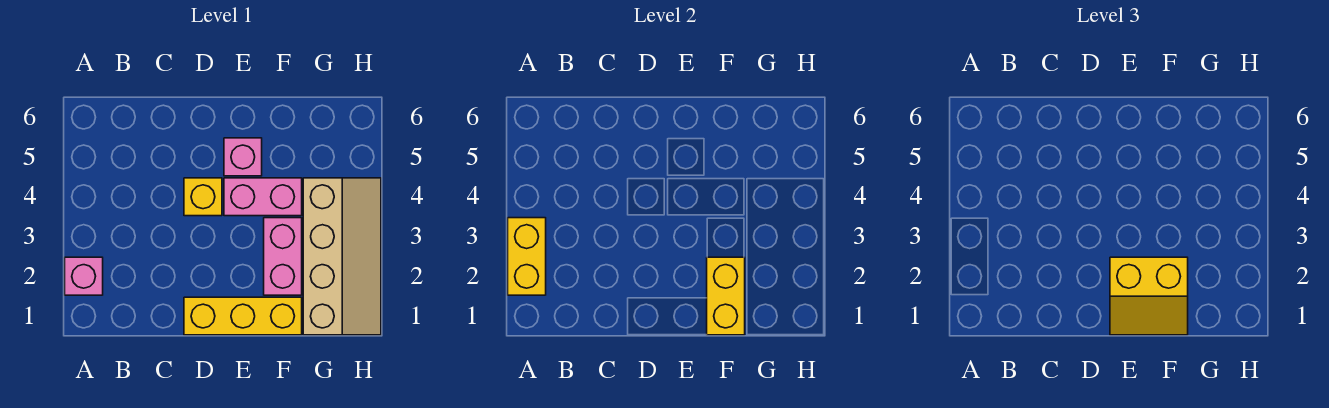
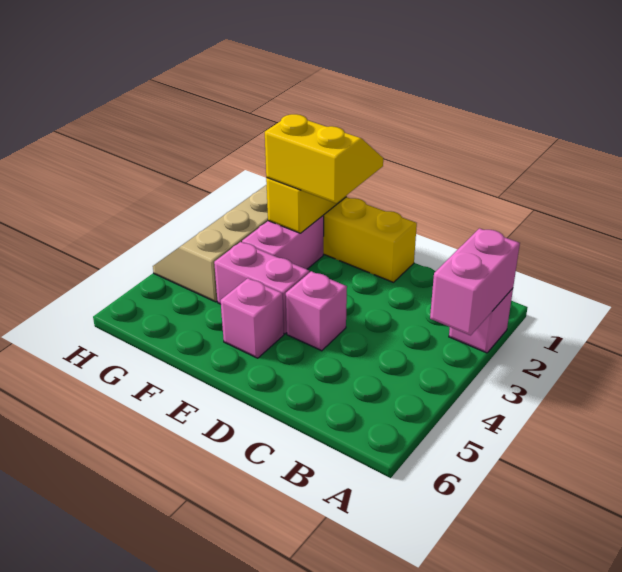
yellow brick A2:A3 level 2 -> pink brick A2:A3 level 2
yellow brick D4 level 1 -> pink brick D4 level 1

